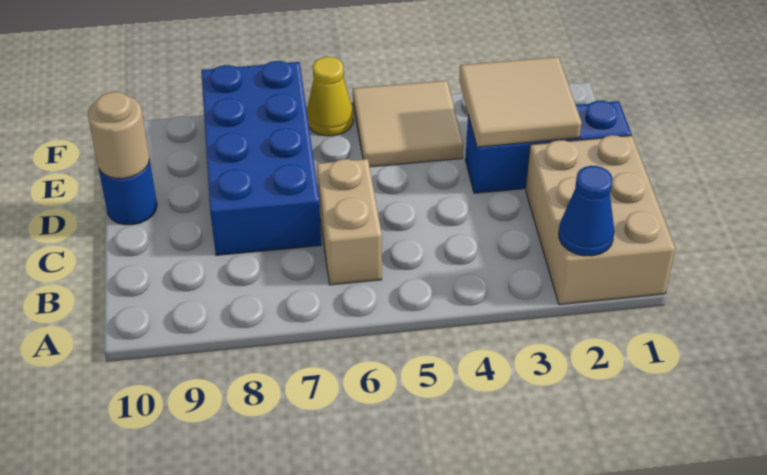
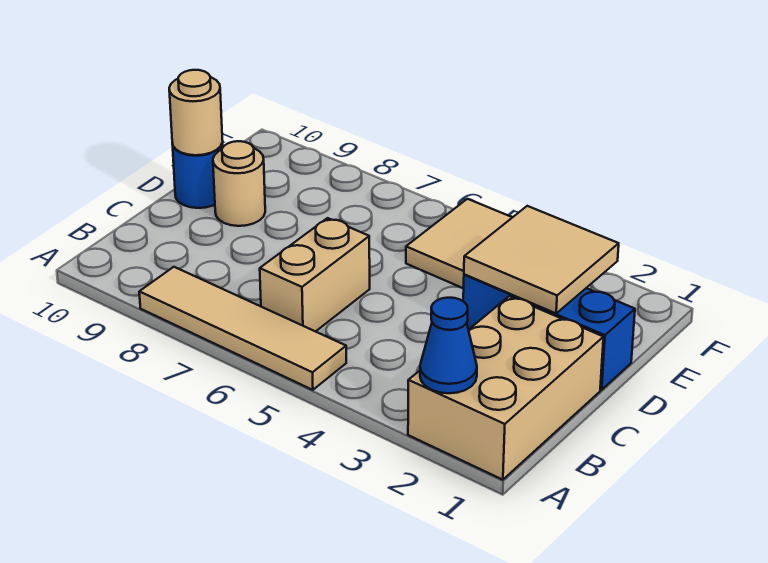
none -> tan tile A5:A8 level 1
blue brick C7:F8 level 1 -> none
none -> tan round brick D9 level 1
yellow cone F6 level 1 -> none

